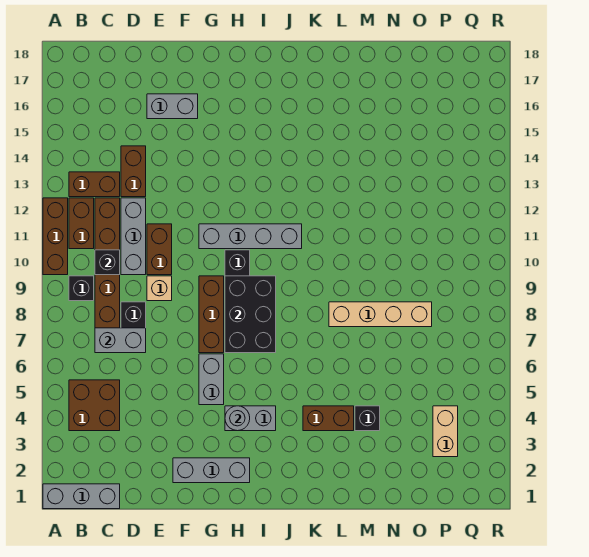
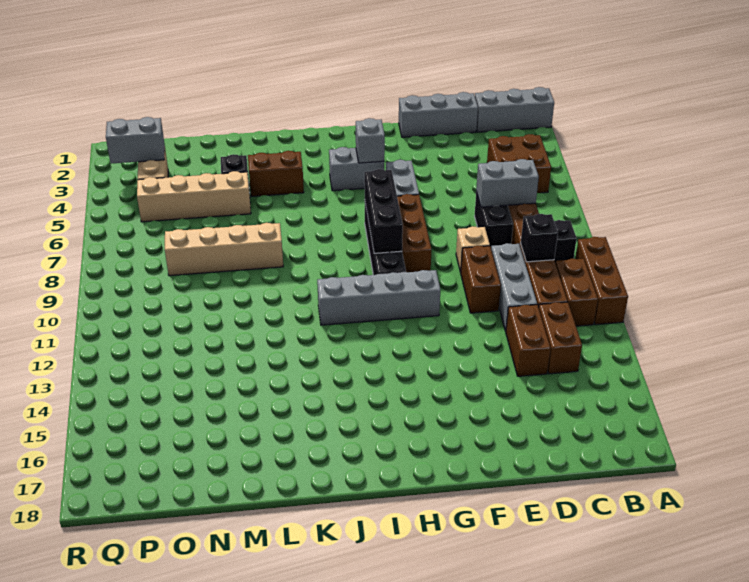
brown brick B13:C13 level 1 -> brown brick C13:C14 level 1
grey brick E16:F16 level 1 -> grey brick P3:Q3 level 2
grey brick F2:H2 level 1 -> grey brick D1:F1 level 1
grey round brick H4 level 2 -> grey brick H4 level 2
black brick H7:I9 level 2 -> black brick H7:H9 level 2
none -> tan brick M5:P5 level 1

